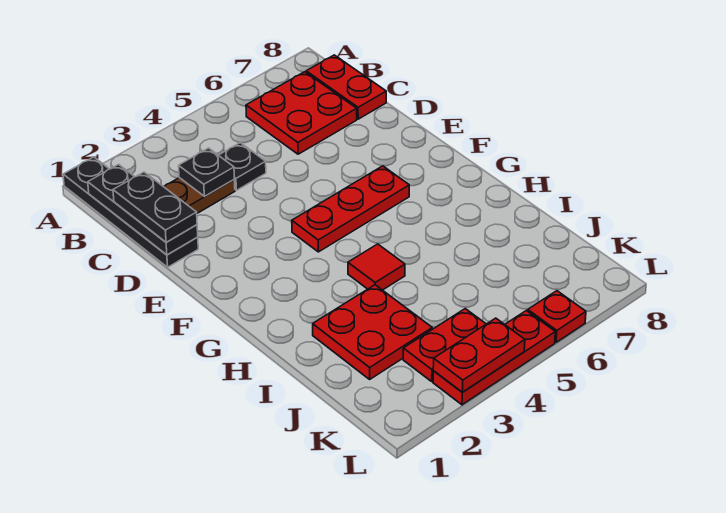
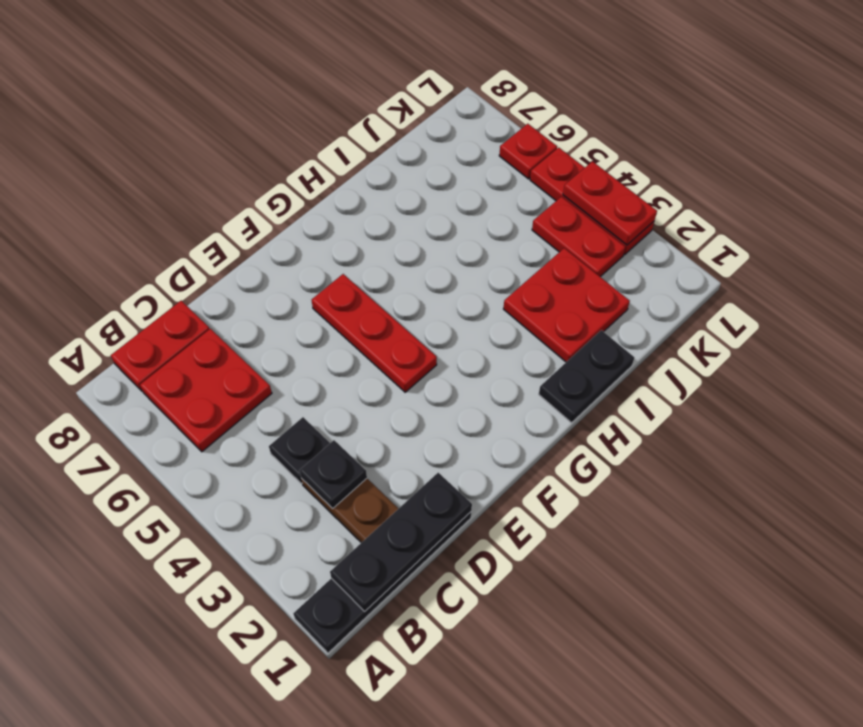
black plate C1:D1 level 3 -> black plate H1:I1 level 1
red tile H4 level 1 -> none

